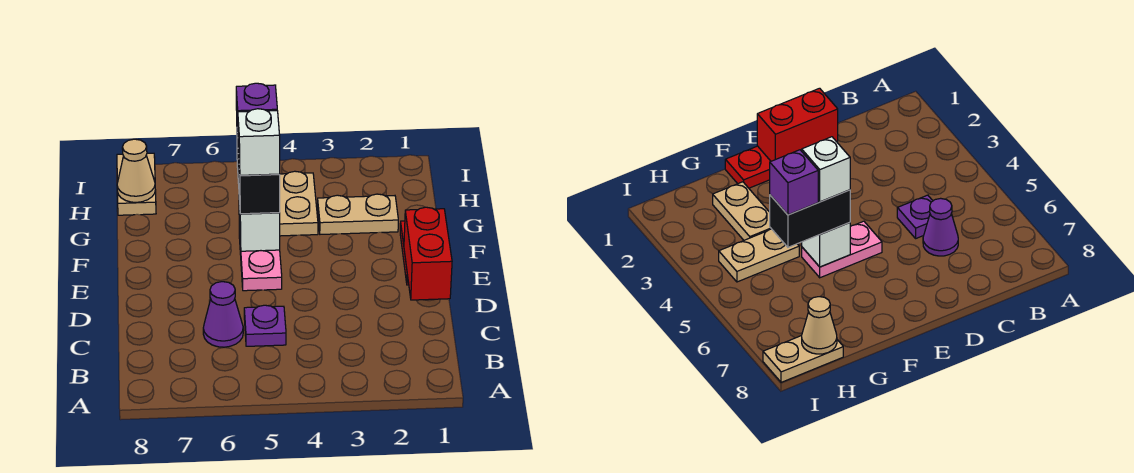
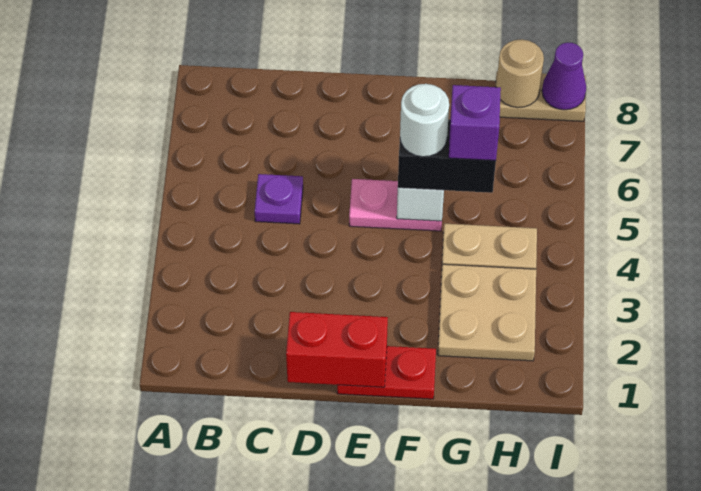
purple cone C6 level 1 -> purple cone I8 level 2
white brick F5 level 4 -> white round brick F5 level 4
tan plate G2:G3 level 1 -> tan plate G2:H3 level 1
tan cone H8 level 2 -> tan round brick H8 level 2

